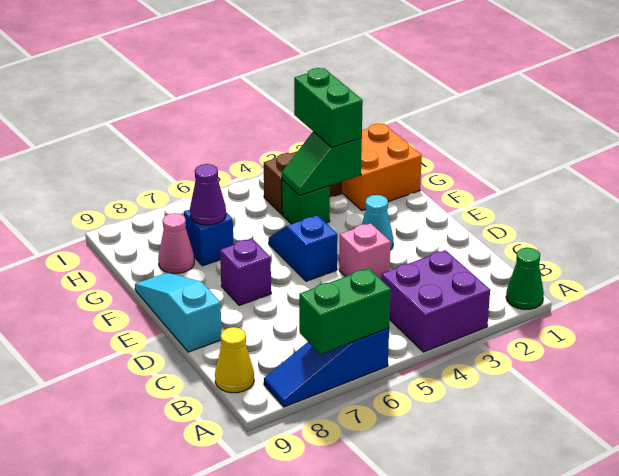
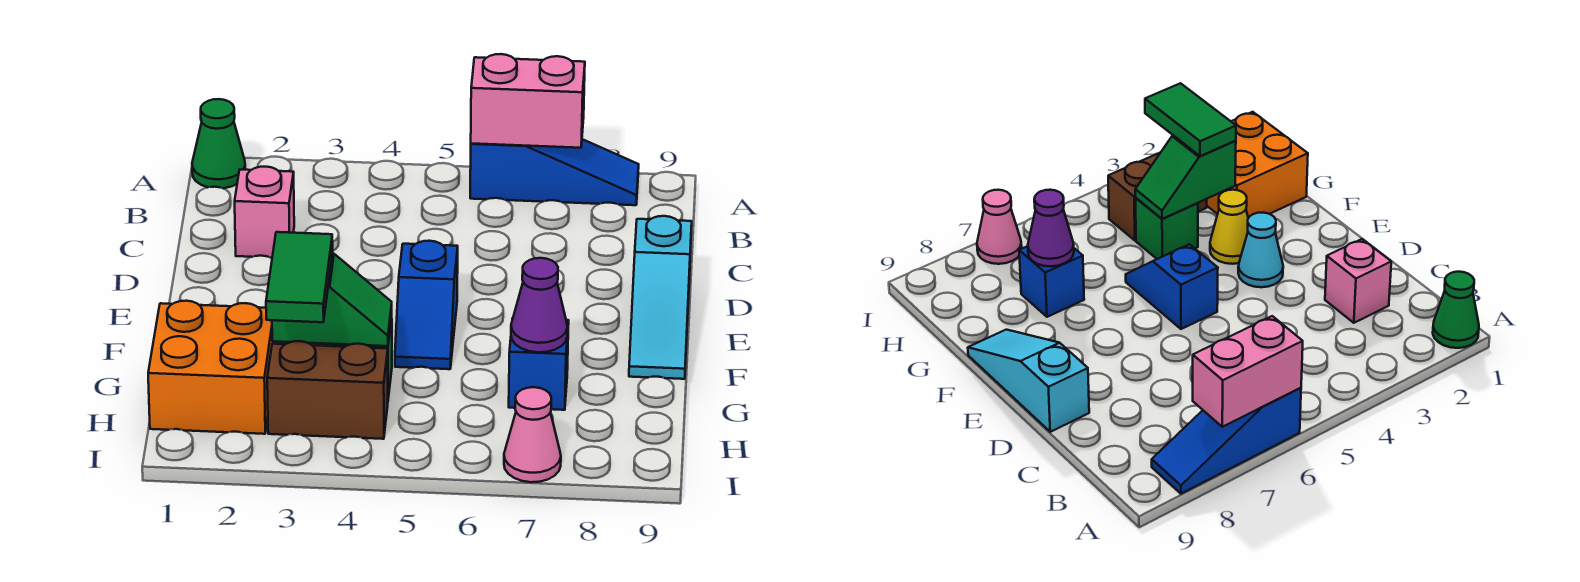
purple brick A3:B4 level 1 -> none
green brick A6:A7 level 2 -> pink brick A6:A7 level 2
yellow cone B9 level 1 -> yellow cone F3 level 1
pink brick D4 level 1 -> pink brick C2 level 1
purple brick E7 level 1 -> none
green brick G3:H3 level 3 -> green tile G3:H3 level 3
pink cone G8 level 1 -> pink cone I7 level 1

